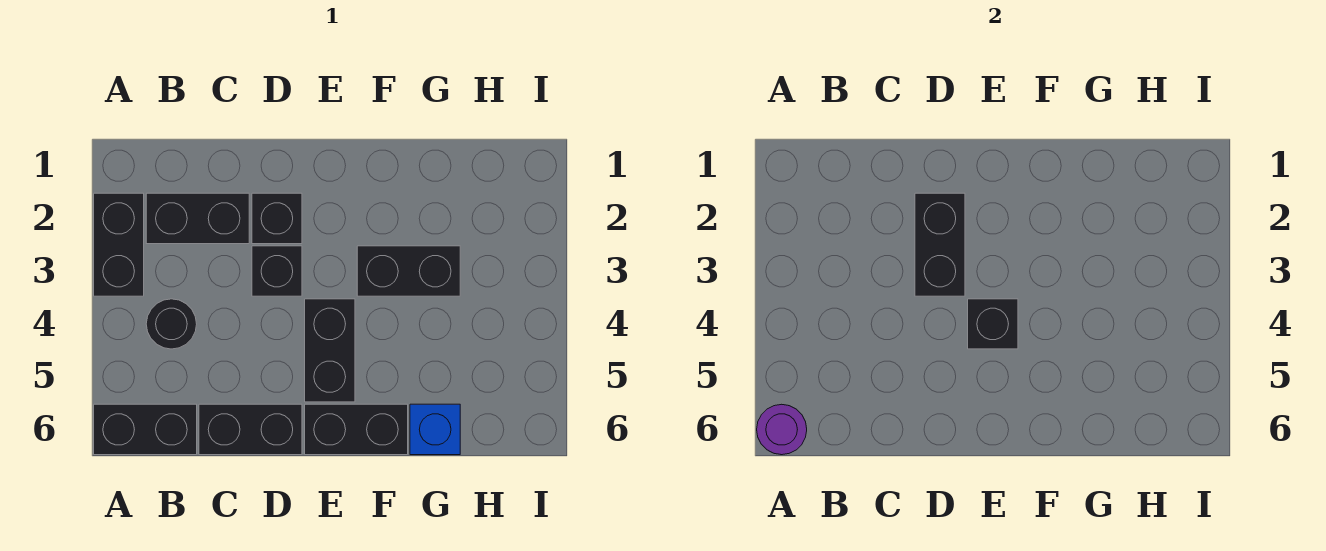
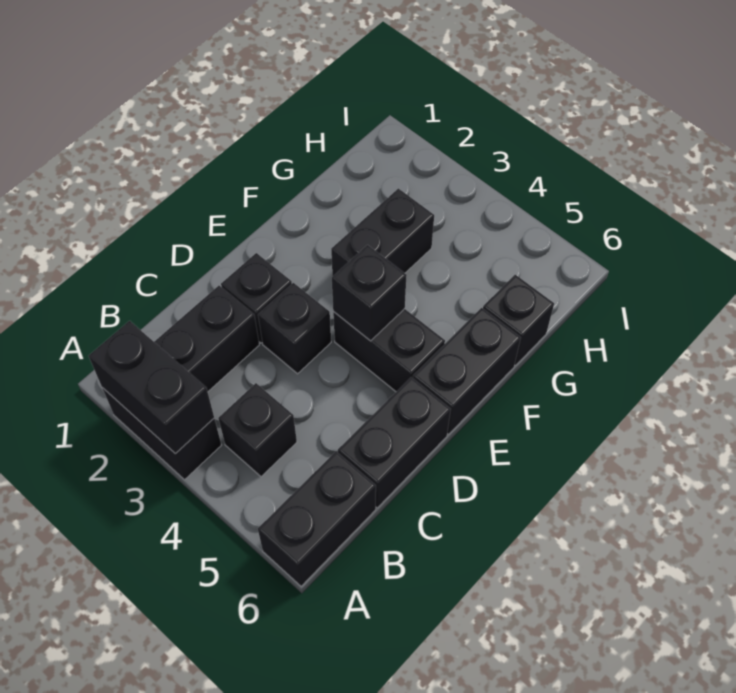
purple round brick A6 level 2 -> none
black round brick B4 level 1 -> black brick B4 level 1
black brick D2:D3 level 2 -> black brick A2:A3 level 2
blue brick G6 level 1 -> black brick G6 level 1

